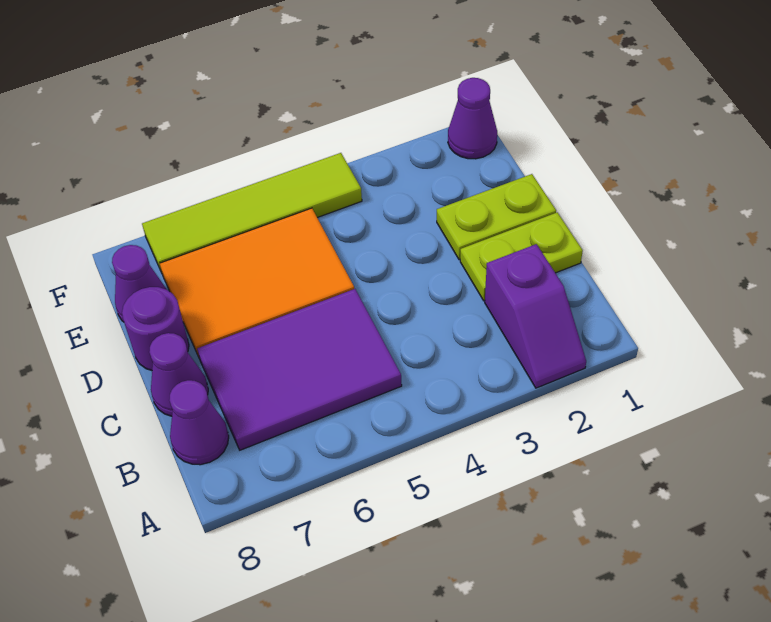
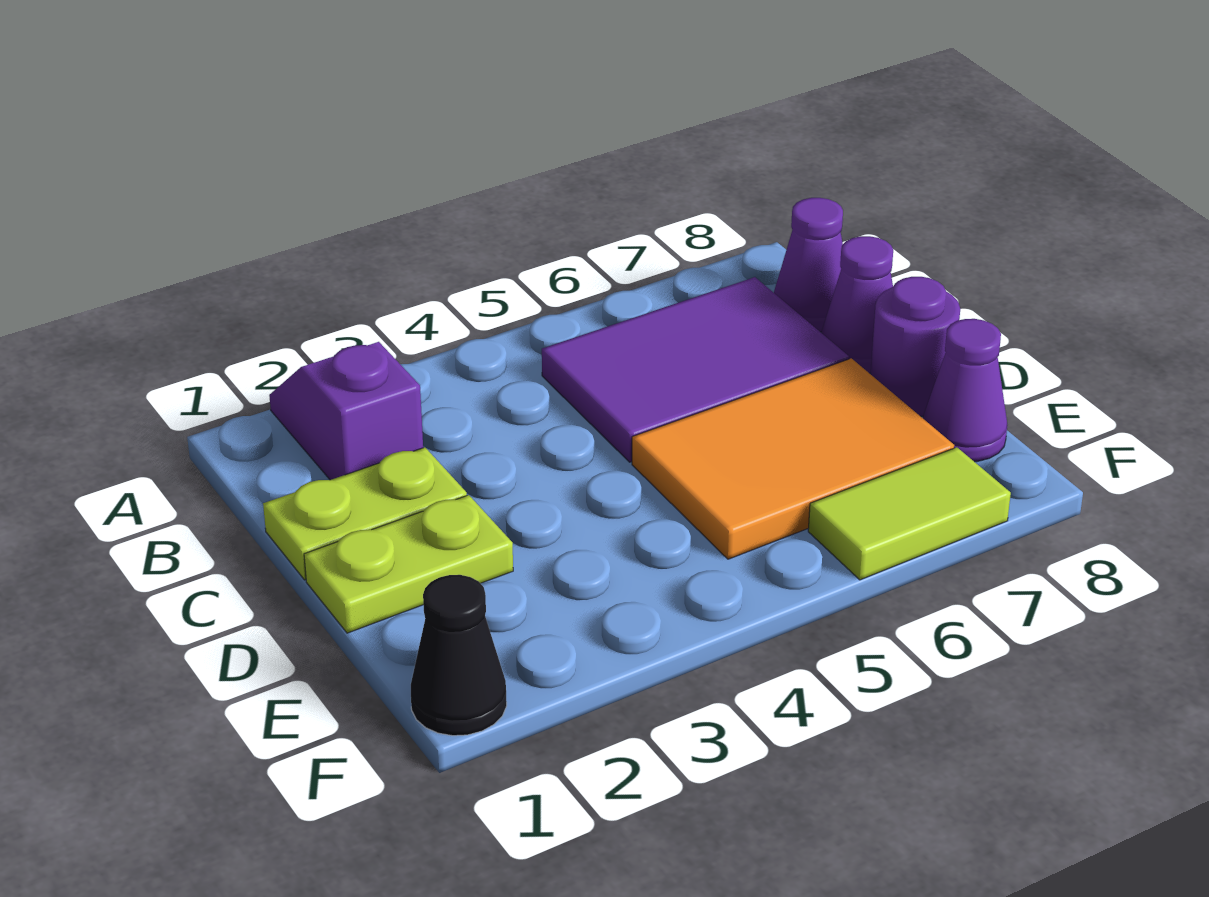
purple cone F1 level 1 -> black cone F1 level 1
lime tile F4:F7 level 1 -> lime tile F6:F7 level 1

